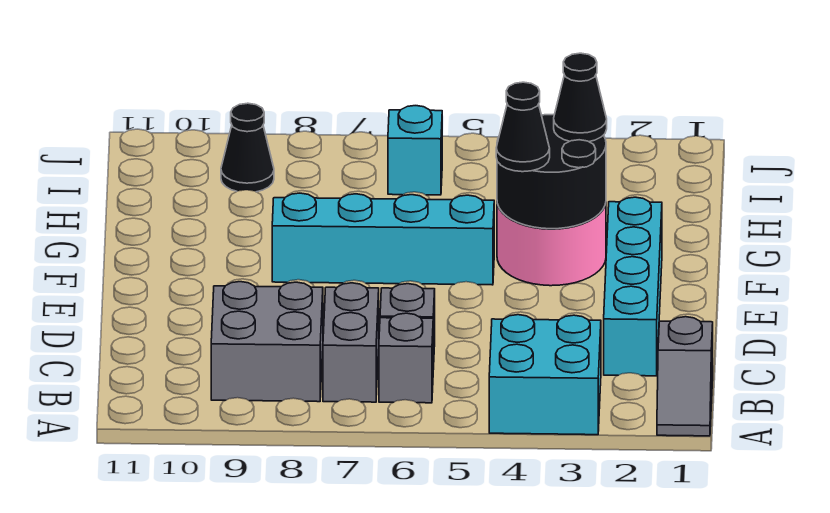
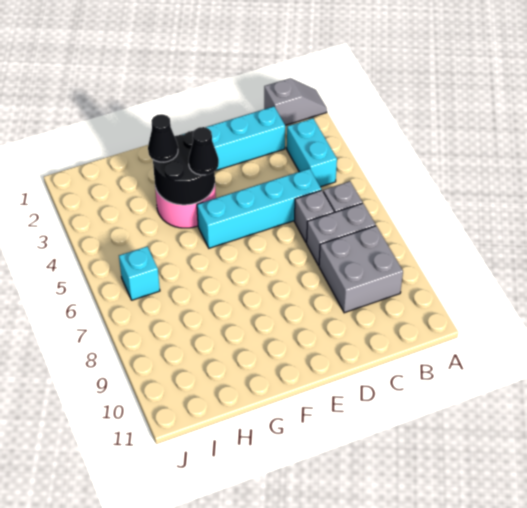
cyan brick A3:B4 level 1 -> cyan brick B3:B4 level 1
cyan brick F5:F8 level 1 -> cyan brick C5:F5 level 1
black cone I9 level 1 -> none

